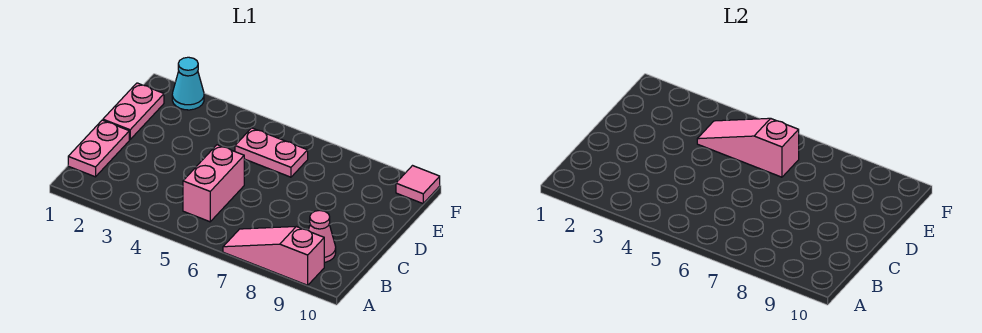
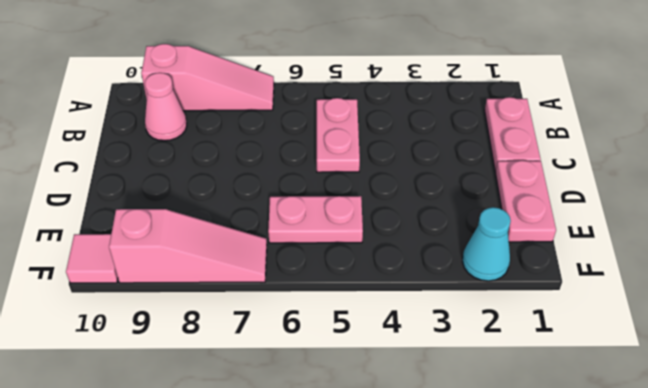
pink brick B5:C5 level 1 -> pink plate B5:C5 level 1
pink slope E4:E6 level 2 top 6 -> pink slope F7:F9 level 1 top 9

